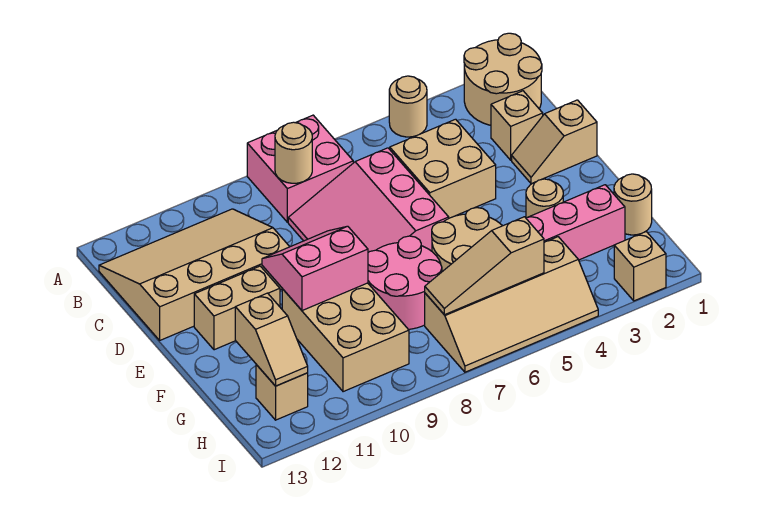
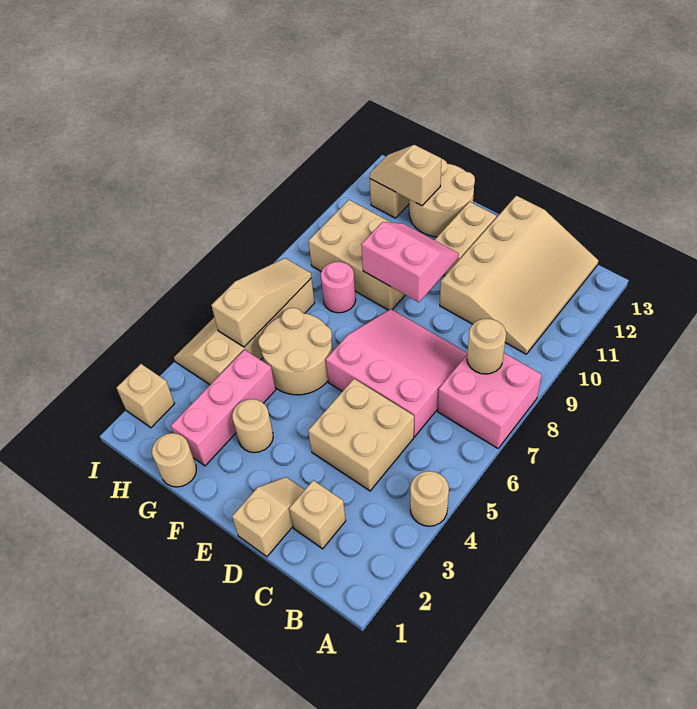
tan round brick A1:B2 level 1 -> tan round brick F12:G13 level 1
pink slope E9:F10 level 2 top F -> pink slope E9:F10 level 2 top 9
pink round brick F7:G8 level 1 -> pink round brick G8 level 1

